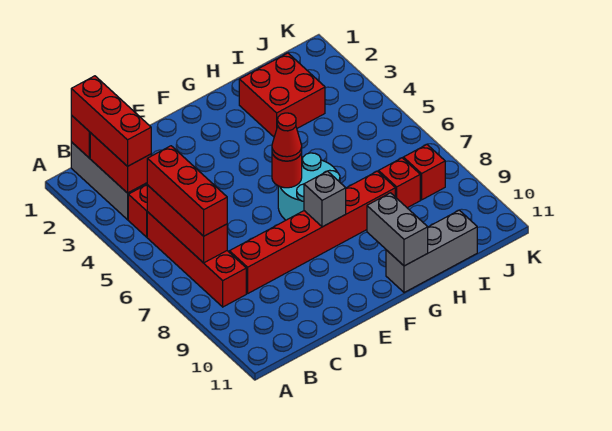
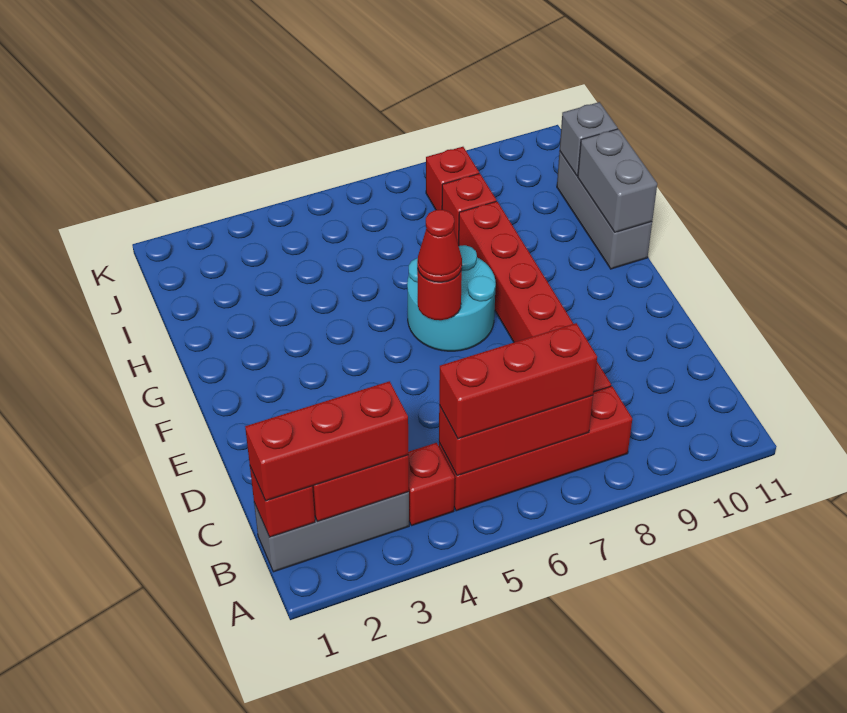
grey brick F8 level 2 -> grey brick I11 level 2
grey brick G10:G11 level 2 -> grey brick G11:H11 level 2
red brick H2:I3 level 1 -> none

